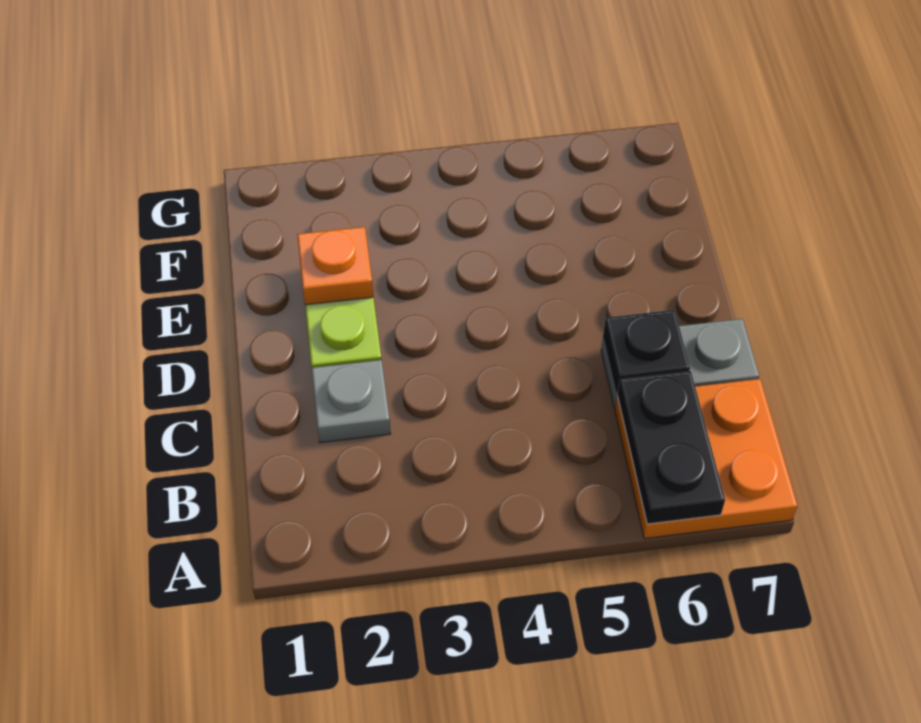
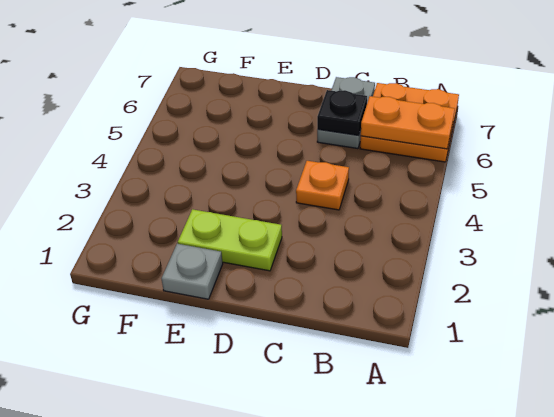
black plate A6:B6 level 2 -> orange plate A6:B6 level 2
grey plate C2 level 1 -> grey plate E1 level 1
orange plate E2 level 2 -> orange plate C4 level 1

